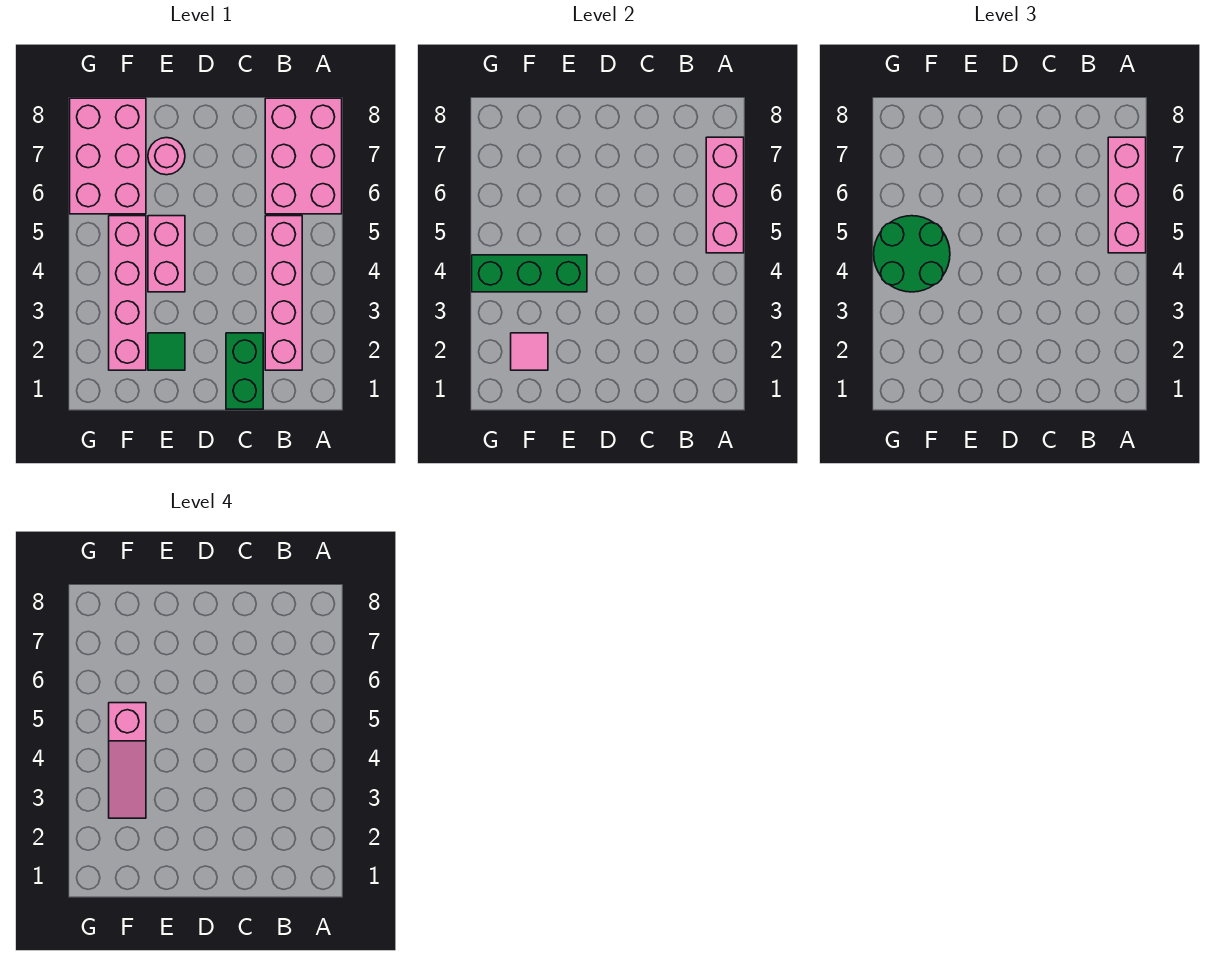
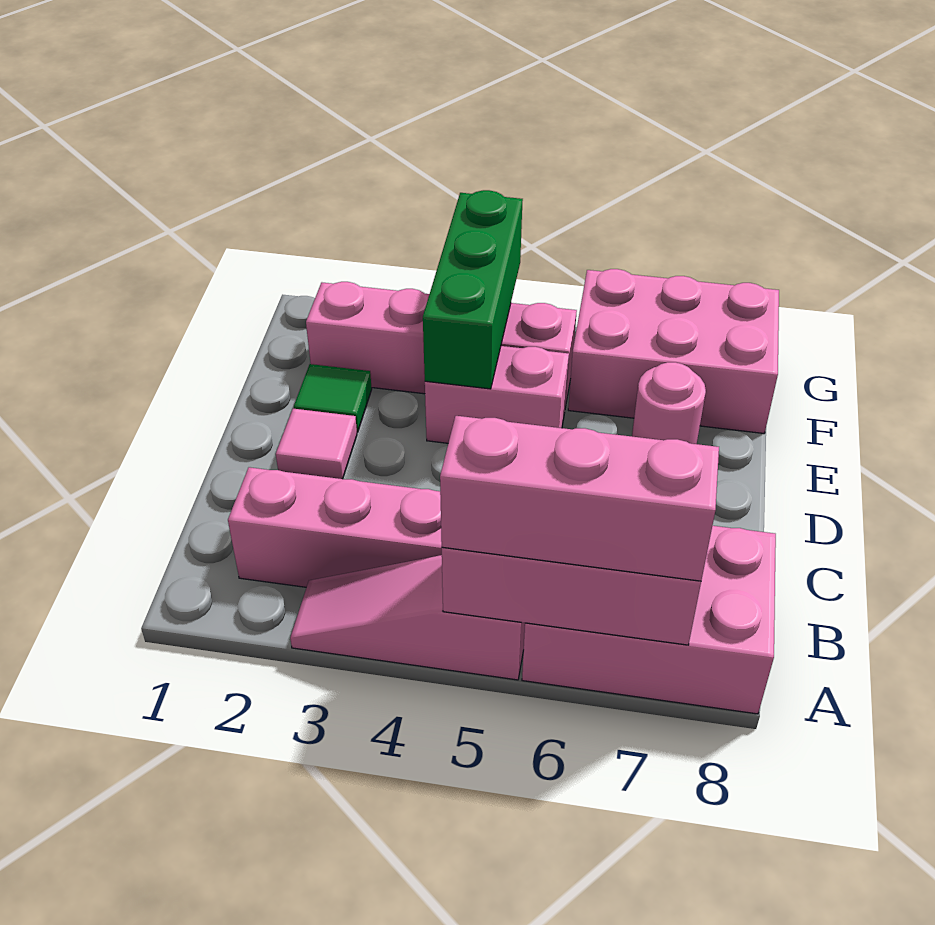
green brick C1:C2 level 1 -> none
pink tile F2 level 2 -> pink tile D2 level 1
pink slope F3:F5 level 4 top 5 -> pink slope A3:A5 level 1 top 5
green round brick F4:G5 level 3 -> none

